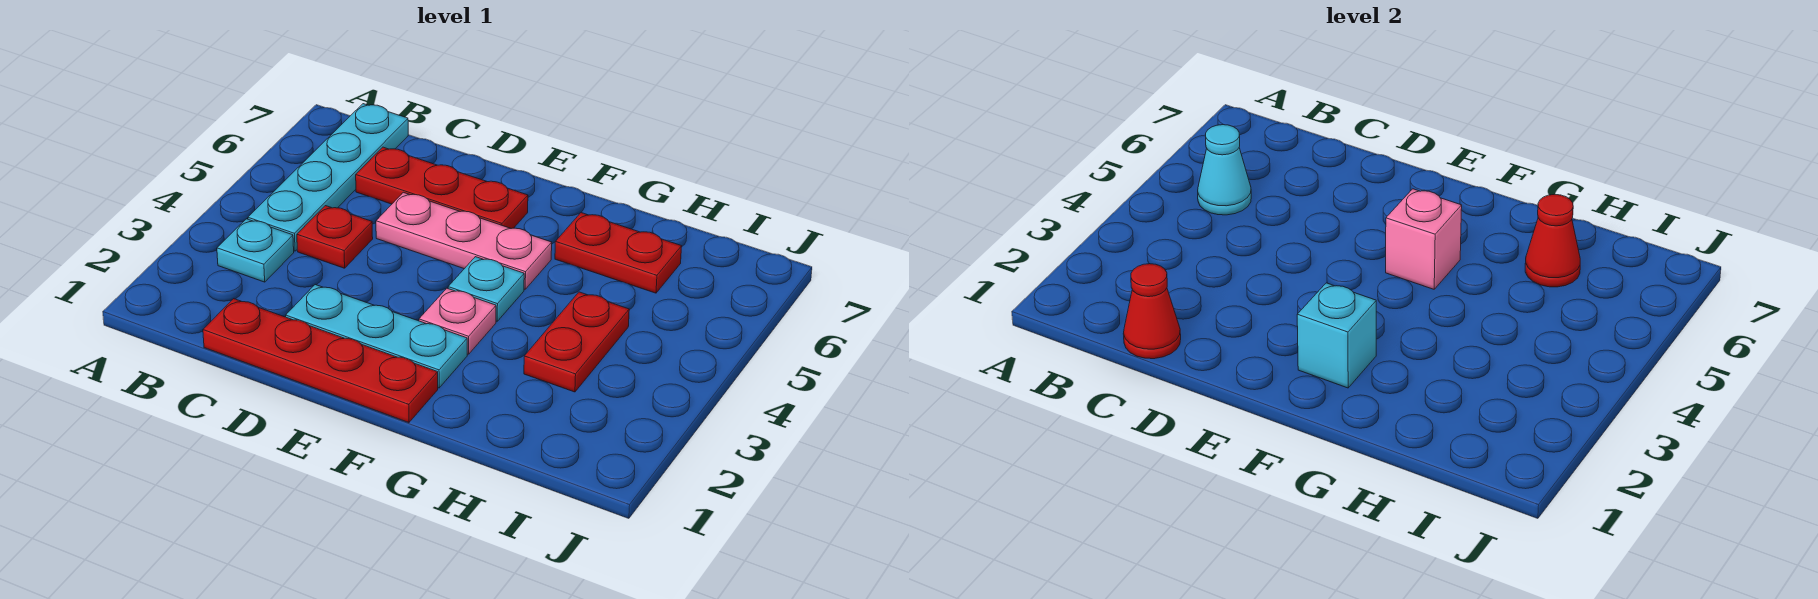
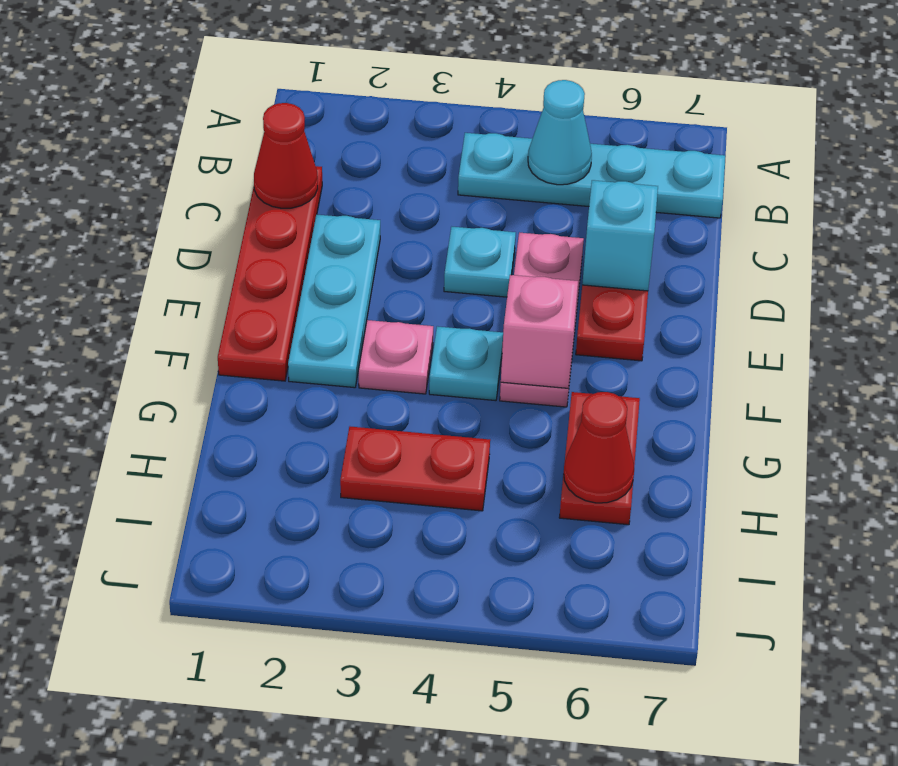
cyan plate B3 level 1 -> cyan plate D4 level 1
red plate C4 level 1 -> none
cyan brick F2 level 2 -> cyan brick D6 level 2

